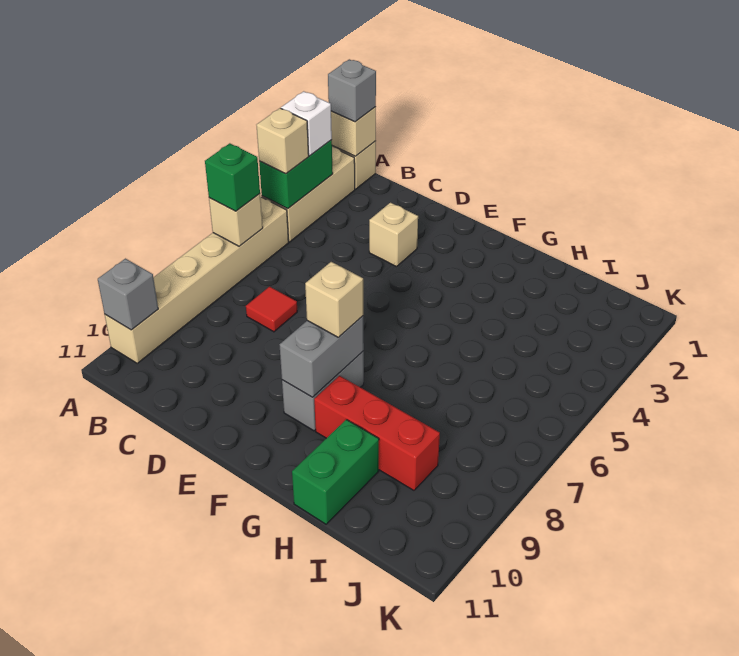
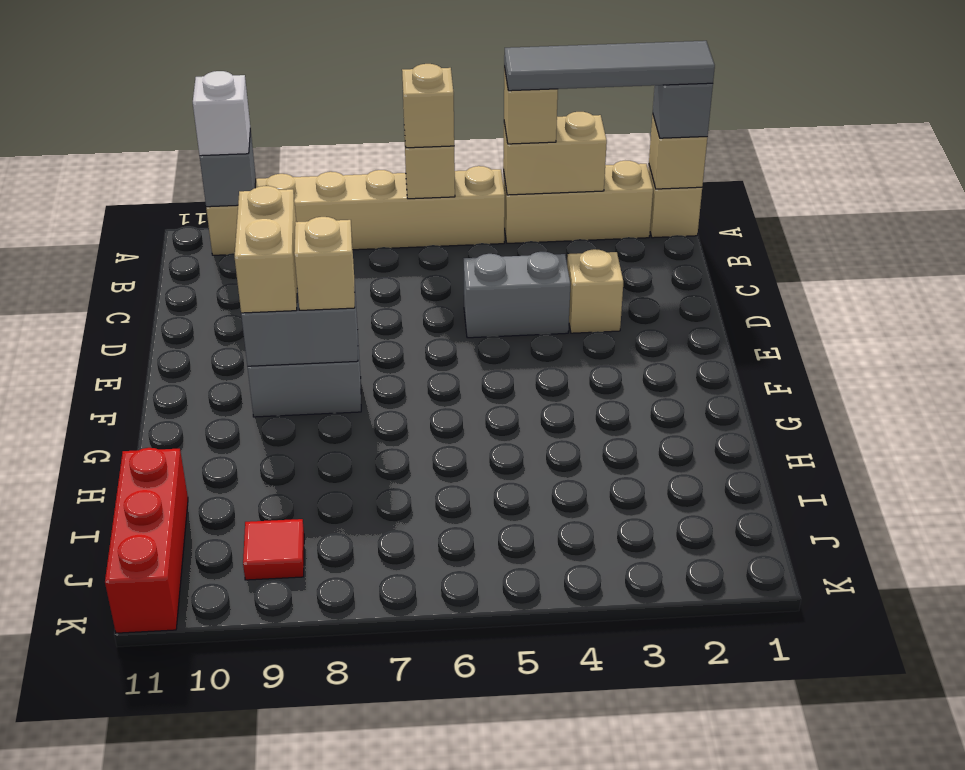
none -> grey tile A1:A4 level 4
green brick A3:A4 level 2 -> tan brick A3:A4 level 2
white brick A3 level 3 -> white brick A10 level 3
green brick A6 level 3 -> tan brick A6 level 3
red tile C7 level 1 -> red tile J9 level 1
none -> grey brick D4:D5 level 1
none -> tan brick E9:F9 level 3
red brick G9:I9 level 1 -> red brick I11:K11 level 1
green brick H10:H11 level 1 -> none

